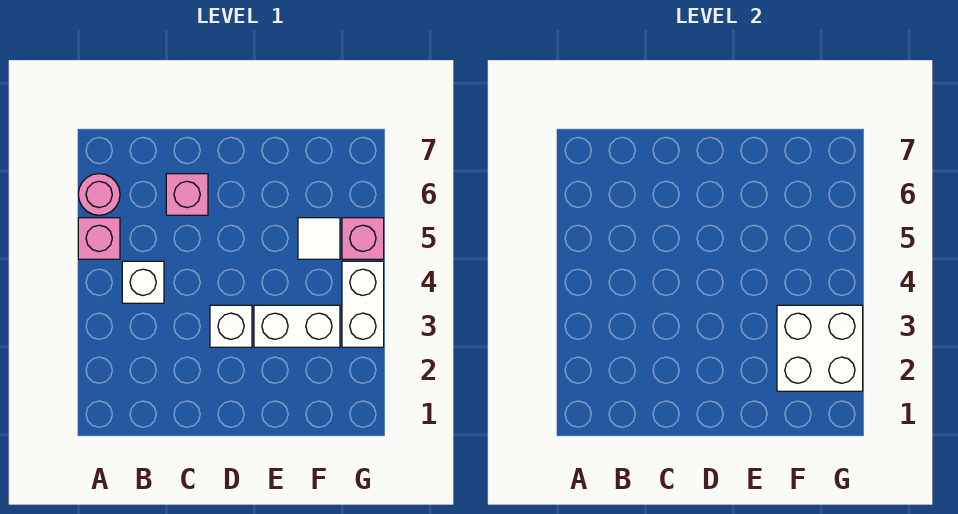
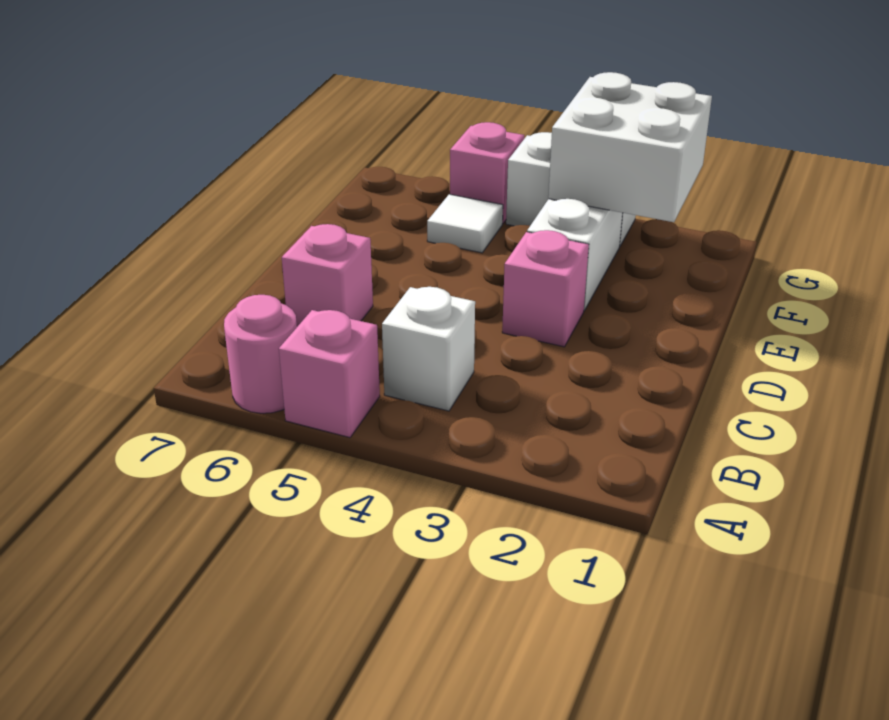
white brick D3 level 1 -> pink brick D3 level 1

